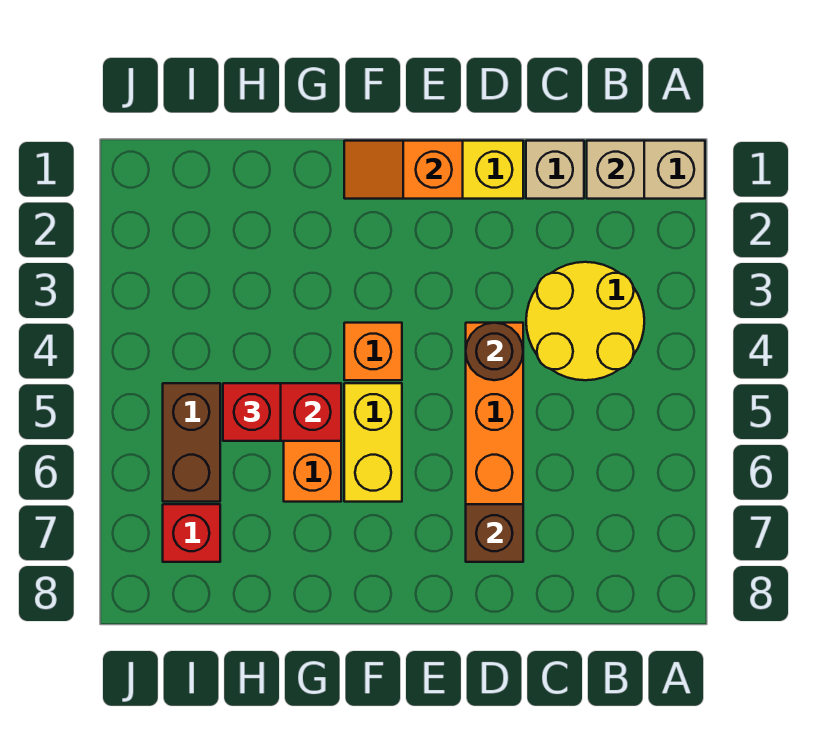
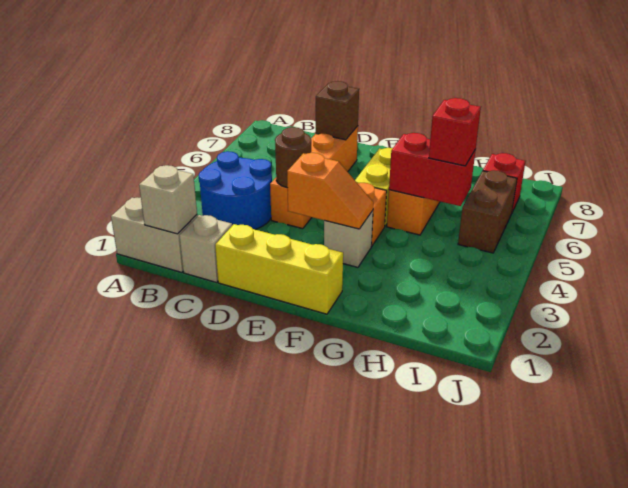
yellow round brick B3:C4 level 1 -> blue round brick B3:C4 level 1
orange slope E1:F1 level 2 top E -> orange slope E3:F3 level 2 top E
none -> tan brick F3 level 1

